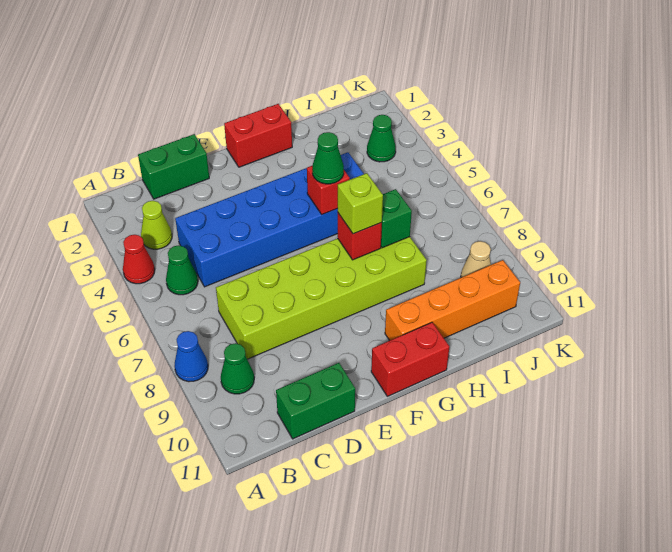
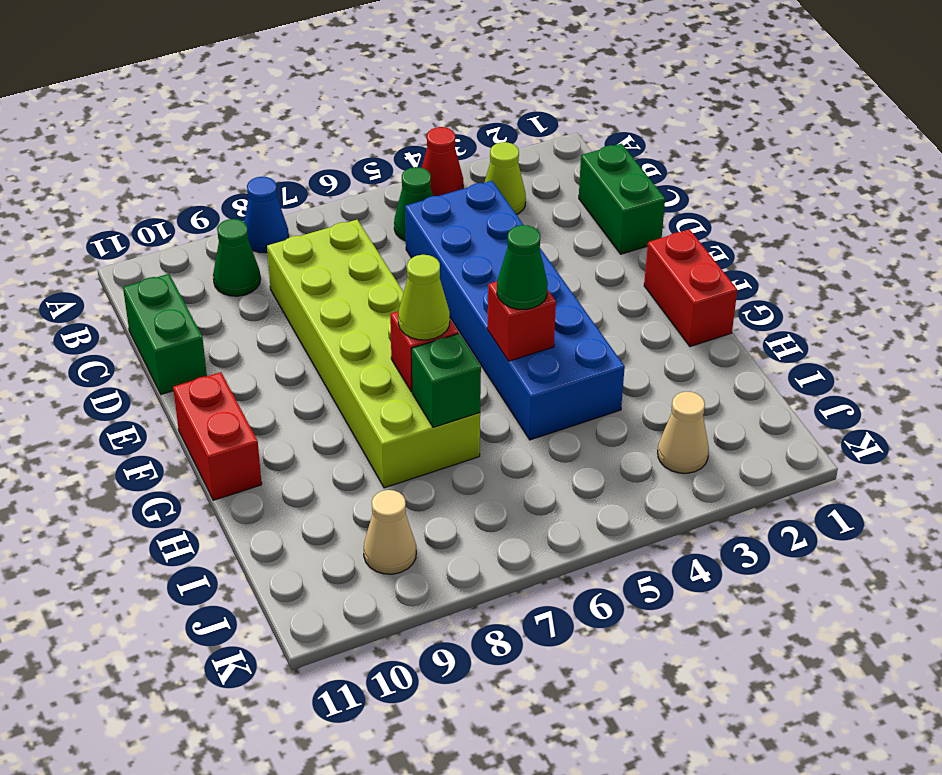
lime brick G7 level 3 -> lime cone G7 level 3
orange brick G10:J10 level 1 -> none
green cone J3 level 1 -> tan cone J3 level 1

